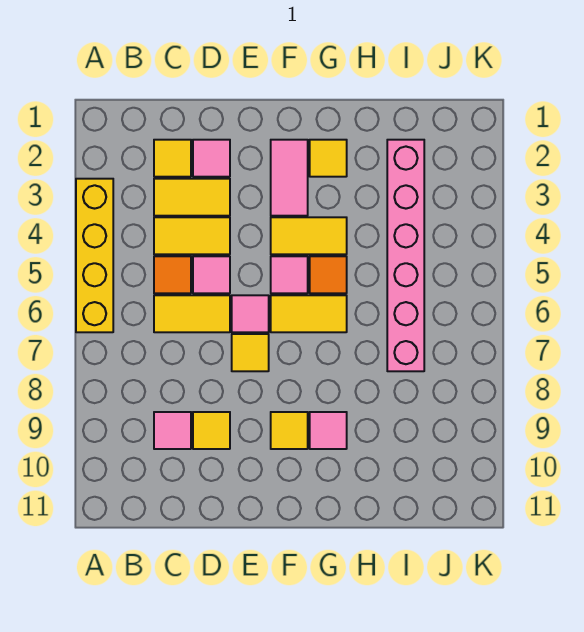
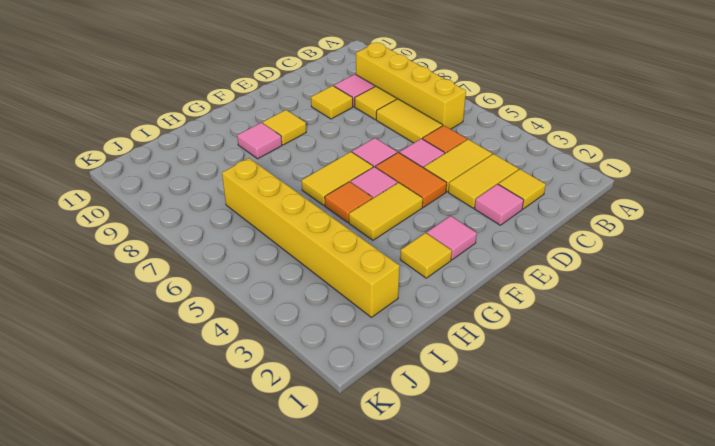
yellow brick A3:A6 level 1 -> yellow brick B6:B9 level 1
yellow tile C6:D6 level 1 -> yellow tile C6:C7 level 1
none -> orange tile E4:E5 level 1
yellow tile E7 level 1 -> yellow tile C8 level 1
pink tile F2:F3 level 1 -> pink tile F2 level 1
pink brick I2:I7 level 1 -> yellow brick I2:I7 level 1

